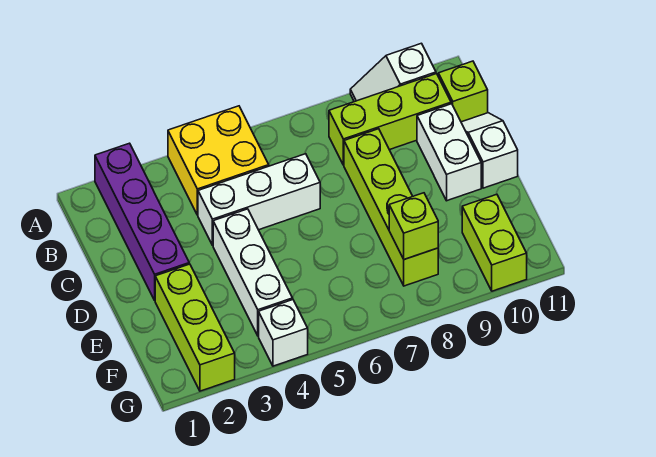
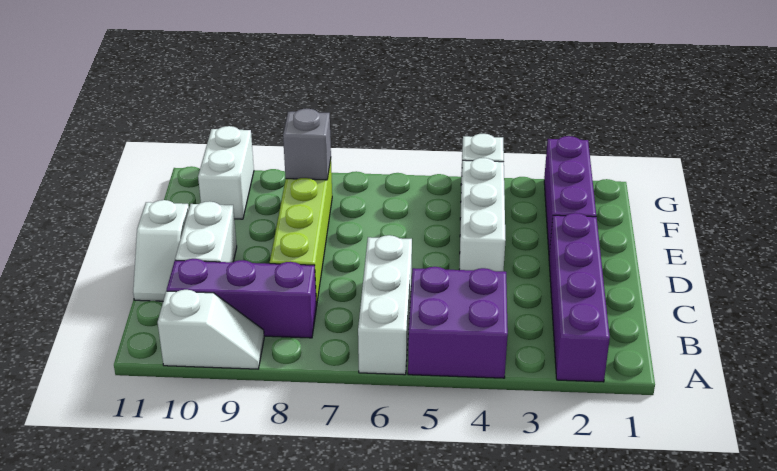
yellow brick A4:B5 level 1 -> purple brick A4:B5 level 1
lime brick B8:B10 level 1 -> purple brick B8:B10 level 1
lime brick B11 level 1 -> none
white brick C4:C6 level 1 -> white brick A6:C6 level 1
lime brick E2:G2 level 1 -> purple brick E2:G2 level 1
lime brick F8 level 2 -> grey brick F8 level 2
lime brick F10:G10 level 1 -> white brick F10:G10 level 1

